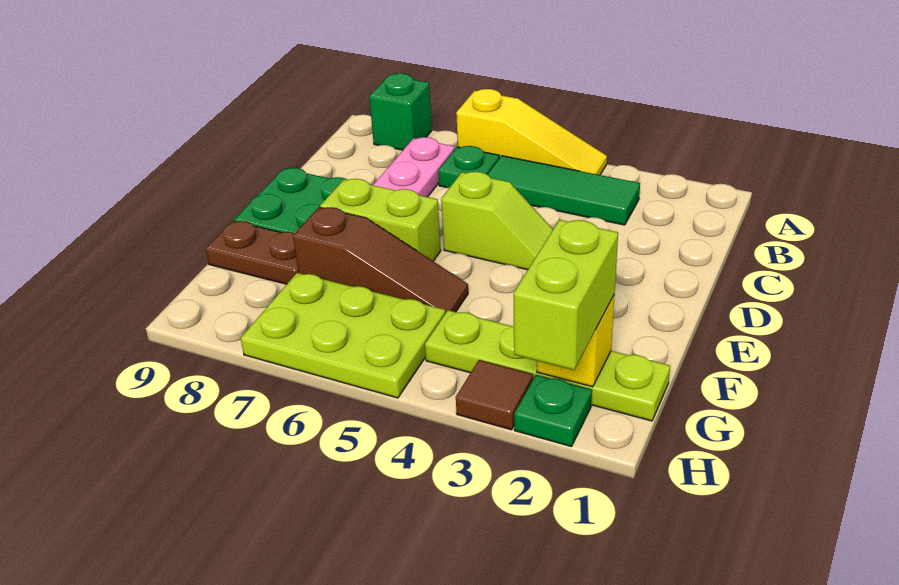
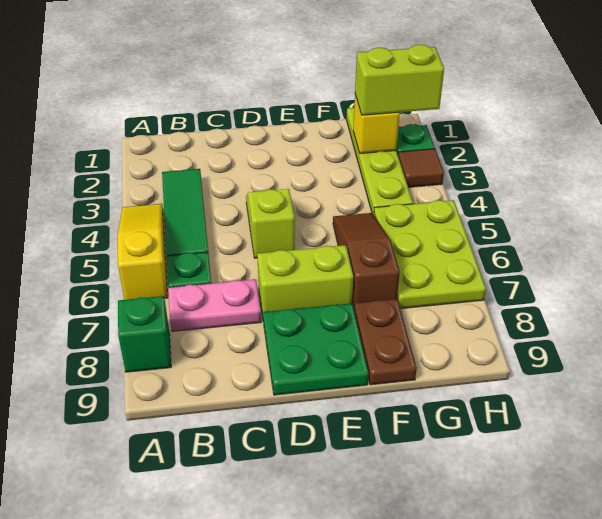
lime brick E6:E7 level 1 -> lime brick D7:E7 level 1

